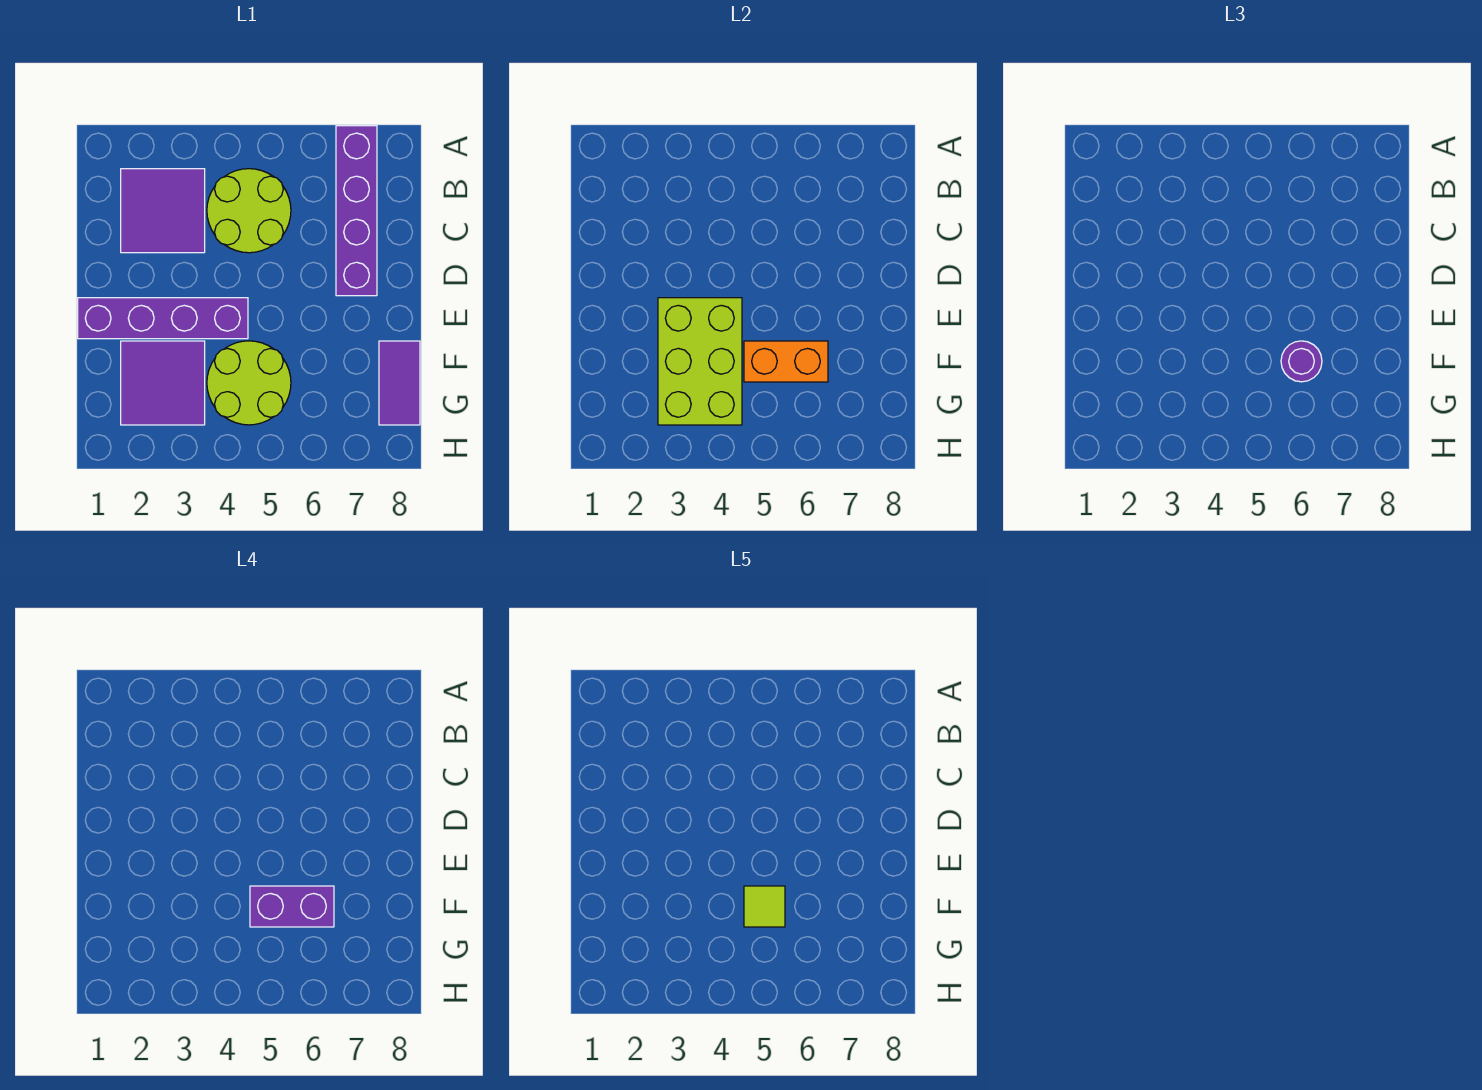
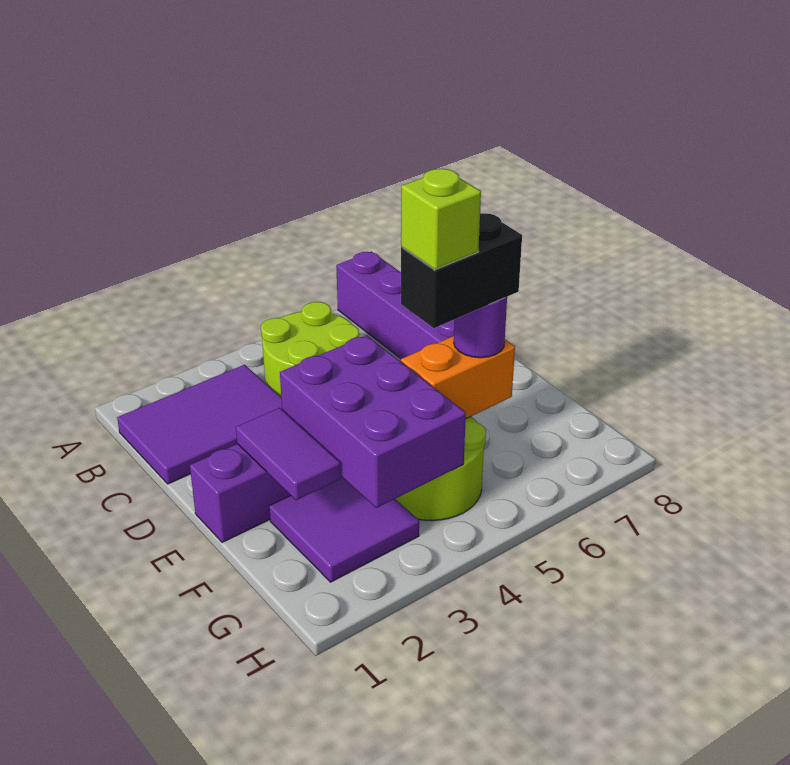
purple tile B2:C3 level 1 -> purple tile B1:C3 level 1
lime brick E3:G4 level 2 -> purple brick E3:G4 level 2
purple brick F5:F6 level 4 -> black brick F5:F6 level 4
lime tile F5 level 5 -> lime brick F5 level 5
purple tile F8:G8 level 1 -> purple tile E2:F2 level 2

